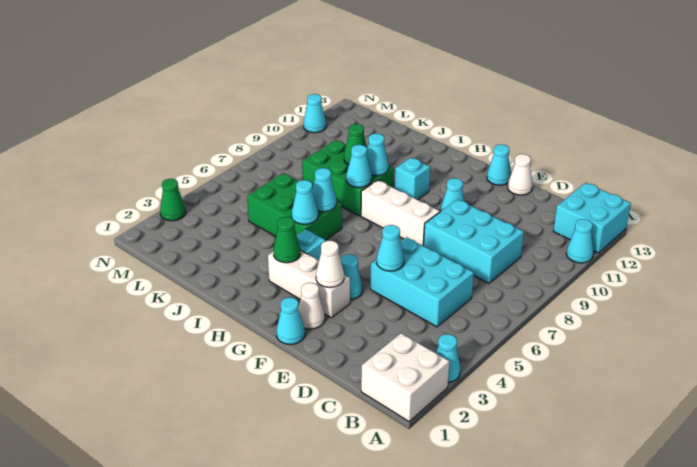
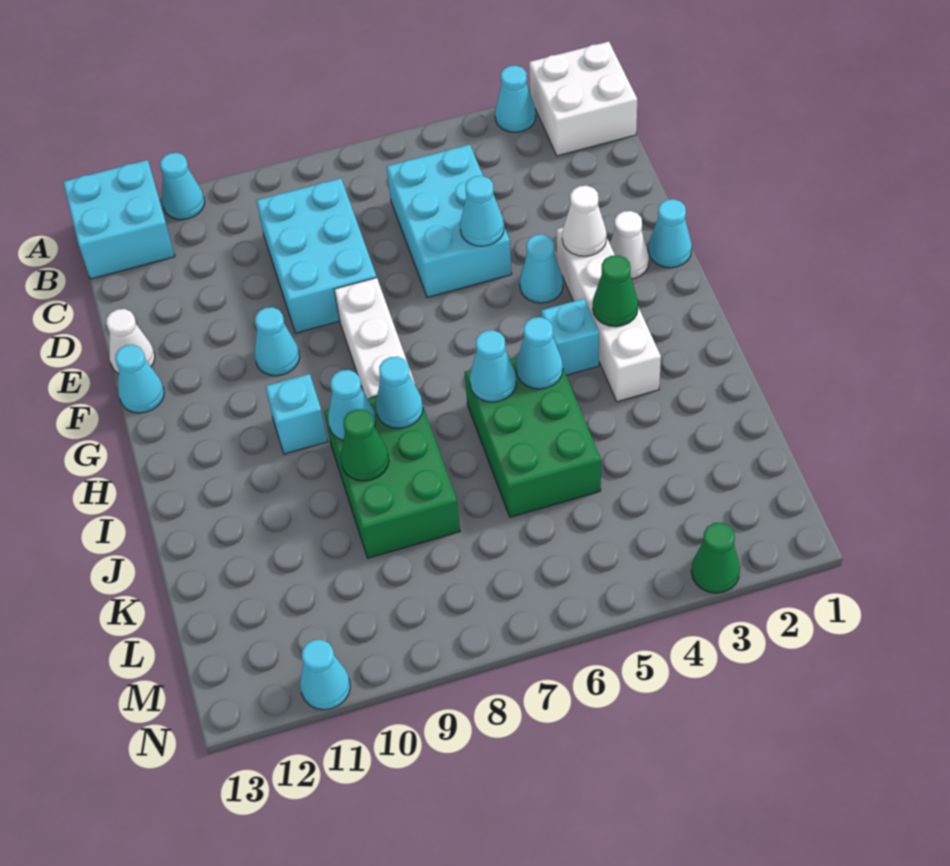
white brick F3:H3 level 1 -> white brick F3:I3 level 1

